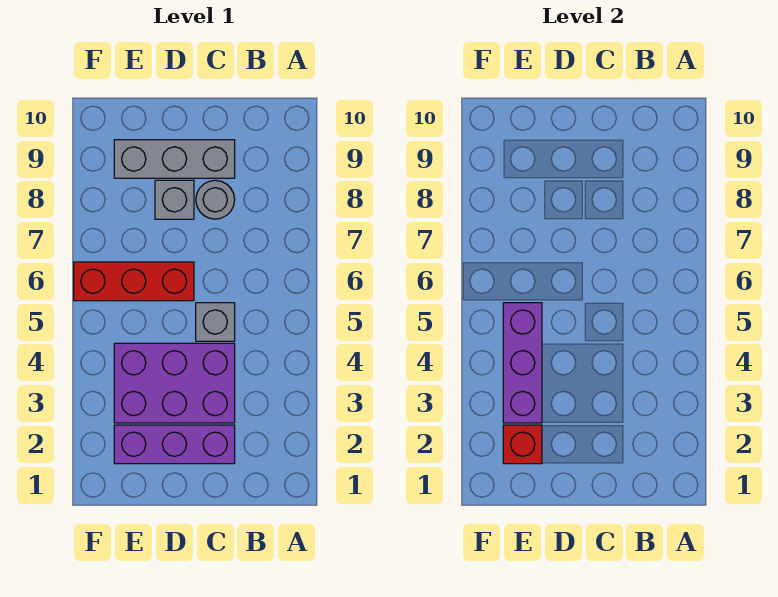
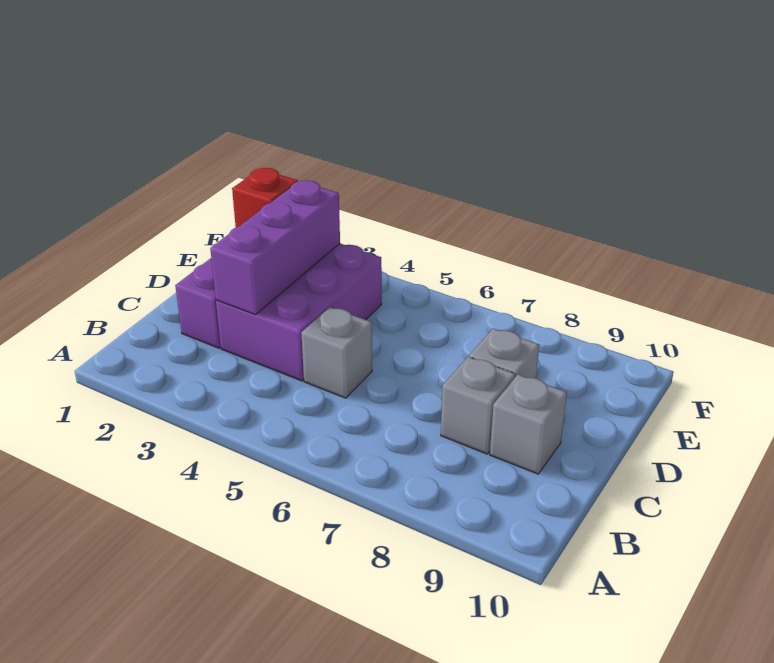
grey round brick C8 level 1 -> grey brick C8 level 1
grey brick C9:E9 level 1 -> grey brick C9 level 1
red brick D6:F6 level 1 -> none
purple brick E3:E5 level 2 -> purple brick C3:E3 level 2

